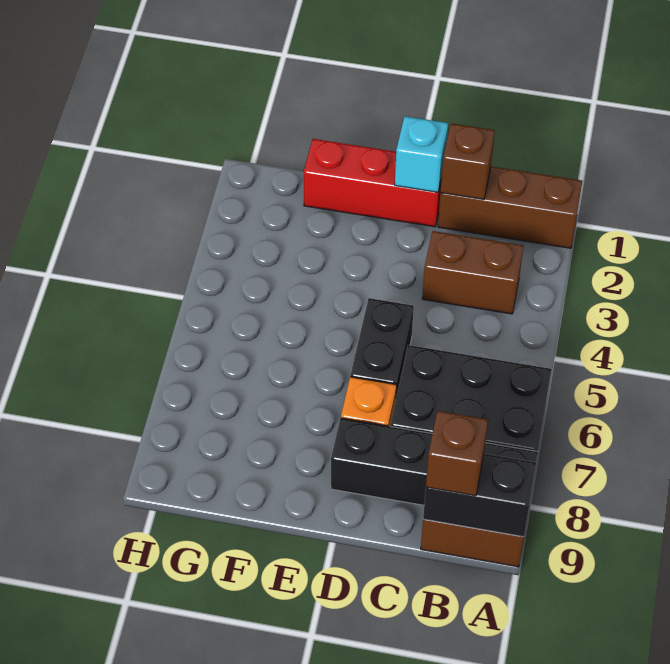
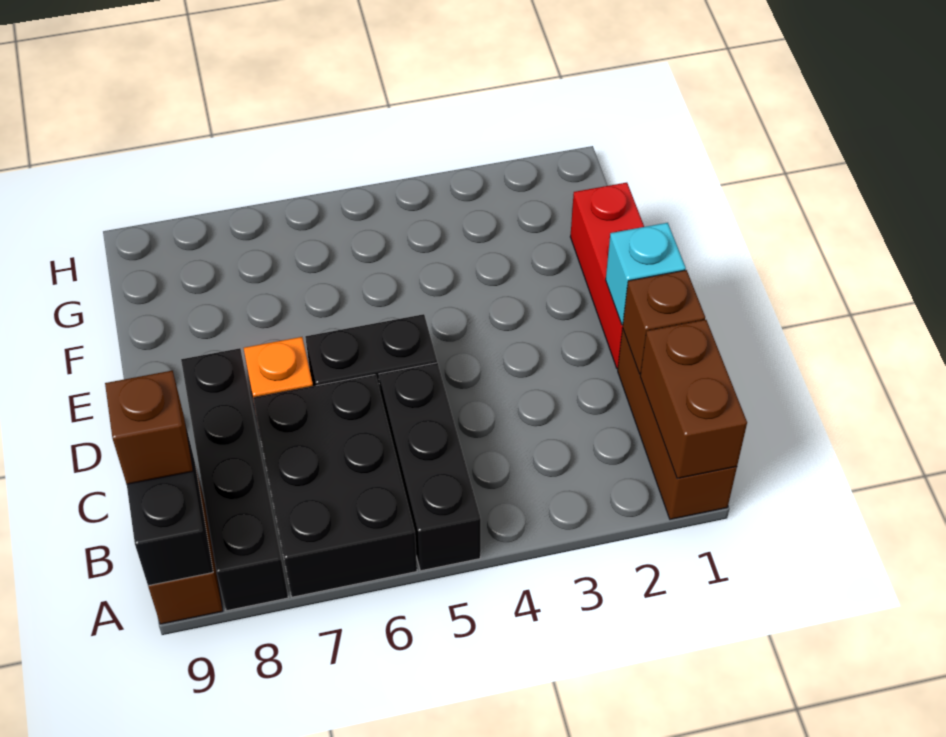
none -> black brick A5:C5 level 1
brown brick B3:C3 level 1 -> brown brick A1:B1 level 2

